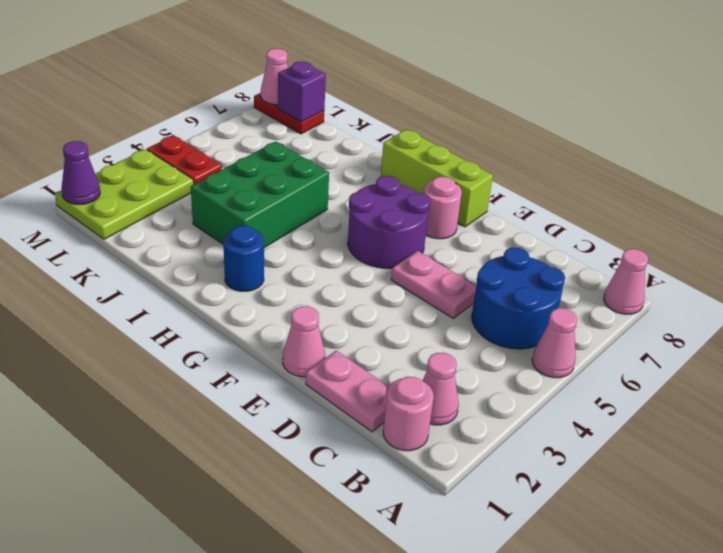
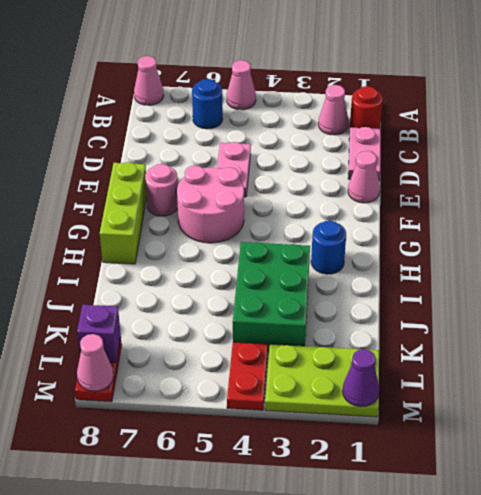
pink round brick B1 level 1 -> red round brick B1 level 1
blue round brick B5:C6 level 1 -> blue round brick B6 level 1
purple round brick F5:G6 level 1 -> pink round brick F5:G6 level 1
green brick I3:J5 level 1 -> green brick I3:K4 level 1

